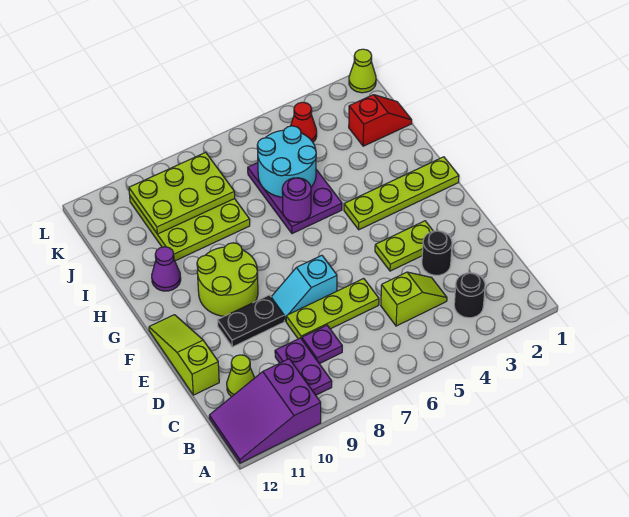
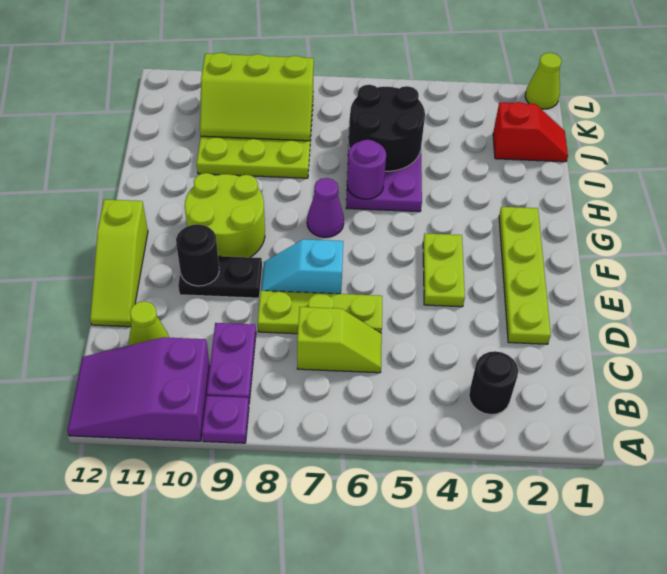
lime slope C4:C5 level 1 top 5 -> lime slope C6:C7 level 1 top 7
purple plate C8 level 1 -> purple plate A9 level 1
black round brick D3 level 1 -> black round brick E10 level 2
lime slope D12:F12 level 1 top D -> lime slope D12:F12 level 1 top F
lime plate E3:E4 level 1 -> lime plate E4:F4 level 1
lime plate G1:G4 level 1 -> lime plate D2:G2 level 1
purple cone H11 level 1 -> purple cone G7 level 1
cyan round brick I5:J6 level 2 -> black round brick I5:J6 level 2
lime plate J8:K10 level 2 -> lime slope J8:K10 level 2 top K
red cone K4 level 1 -> none

